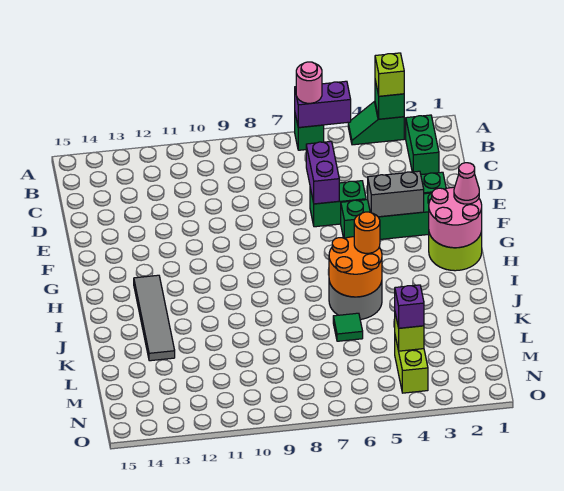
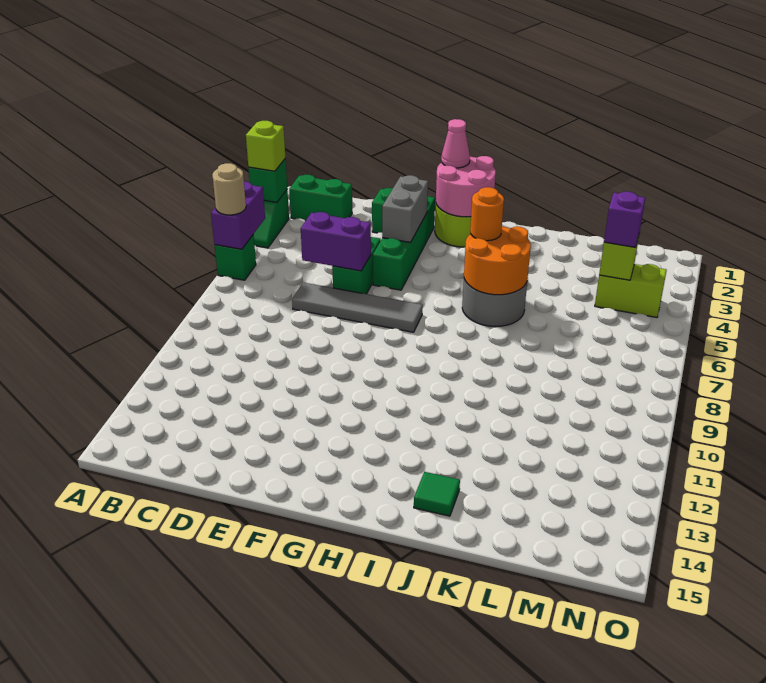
pink round brick A6 level 3 -> tan round brick A6 level 3
grey tile H13:K13 level 1 -> grey tile D7:G7 level 1
green tile K6 level 1 -> green tile J14 level 1

